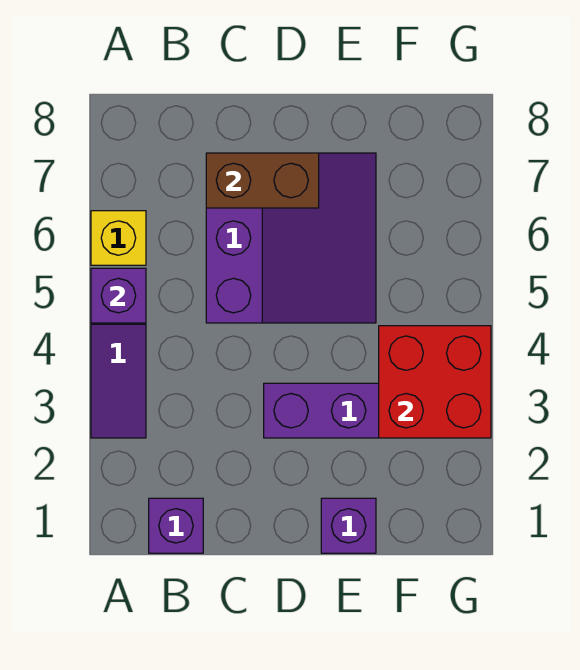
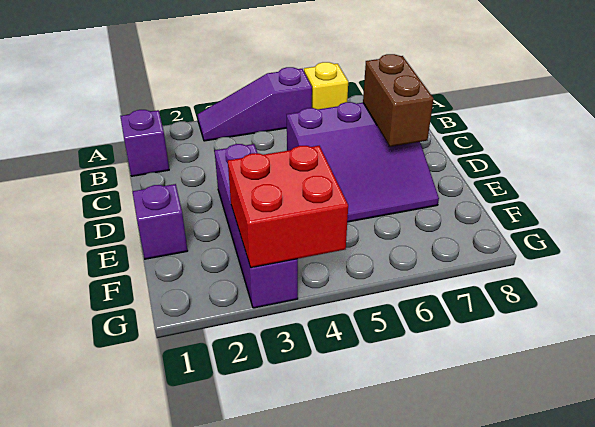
purple brick A5 level 2 -> none

